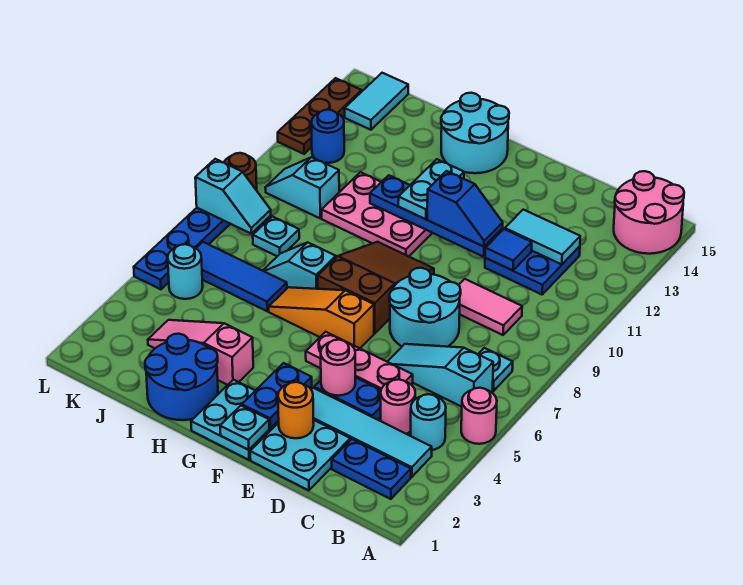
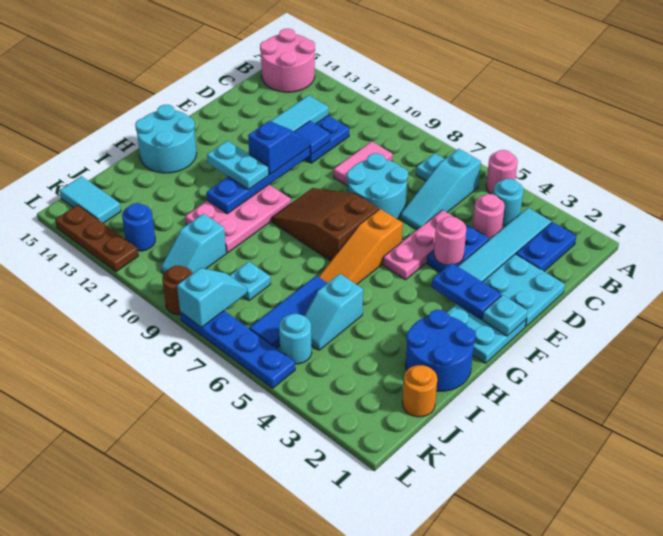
orange round brick E2 level 2 -> orange round brick J1 level 1
pink slope H3:J3 level 1 top H -> none
cyan slope H7:I7 level 1 top H -> cyan slope I5:J5 level 1 top I

